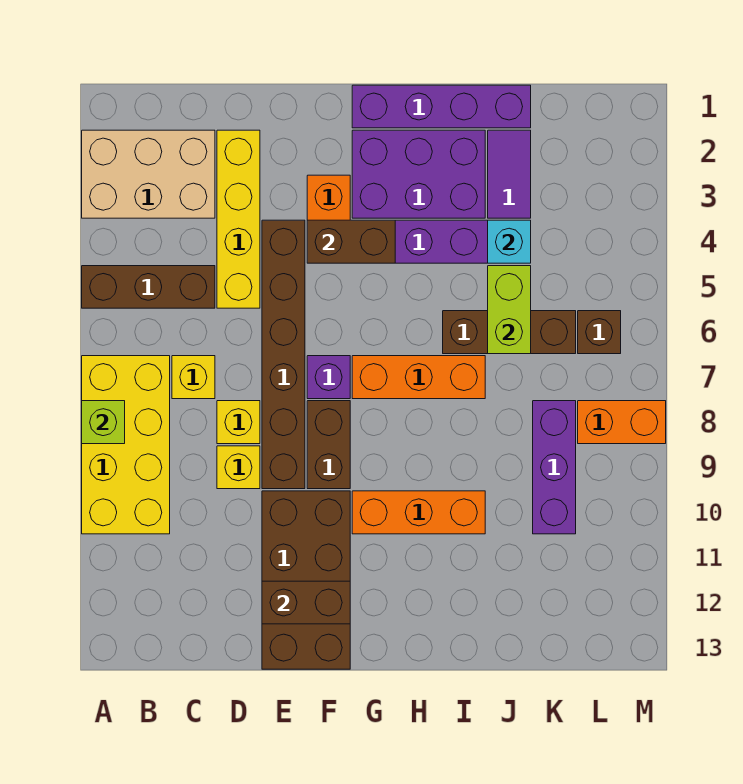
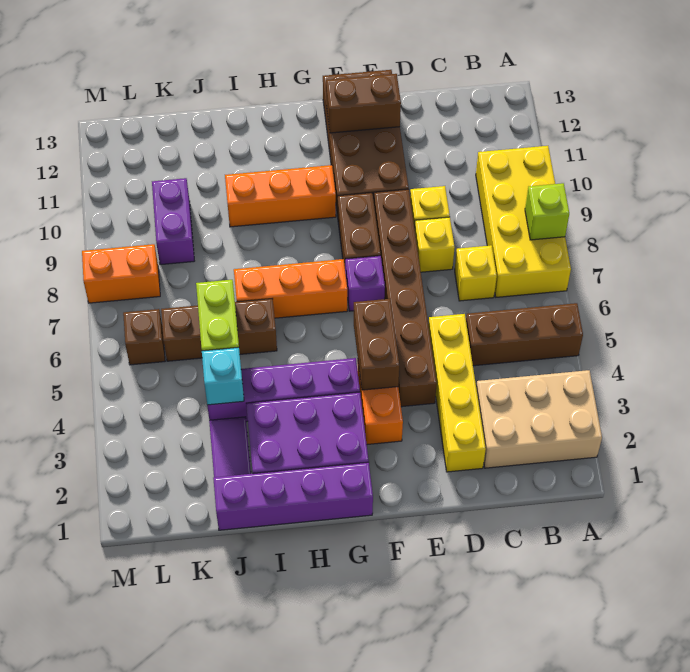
brown brick F4:G4 level 2 -> brown brick F4:F5 level 2
purple brick K8:K10 level 1 -> purple brick K9:K10 level 1

